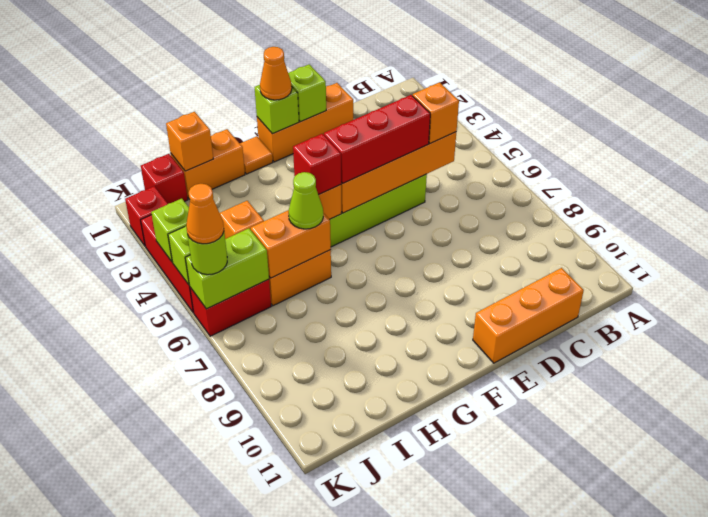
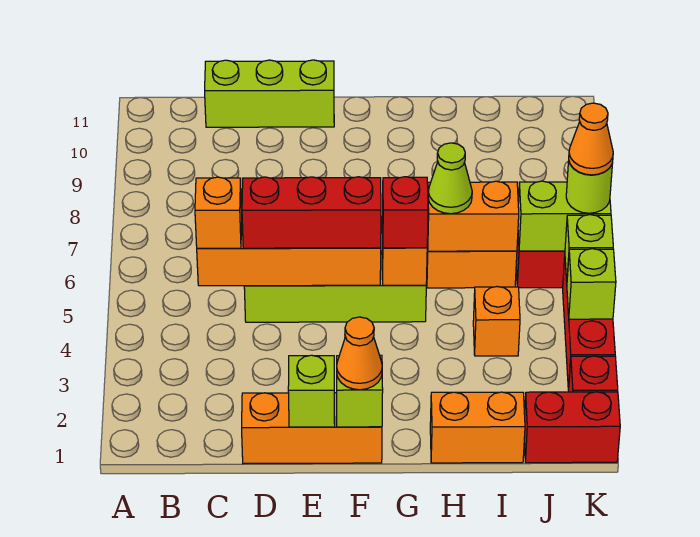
orange brick C11:E11 level 1 -> lime brick C11:E11 level 1
orange tile G1 level 1 -> none
orange brick I1 level 2 -> none
red brick J1 level 1 -> red brick J1:K1 level 1

